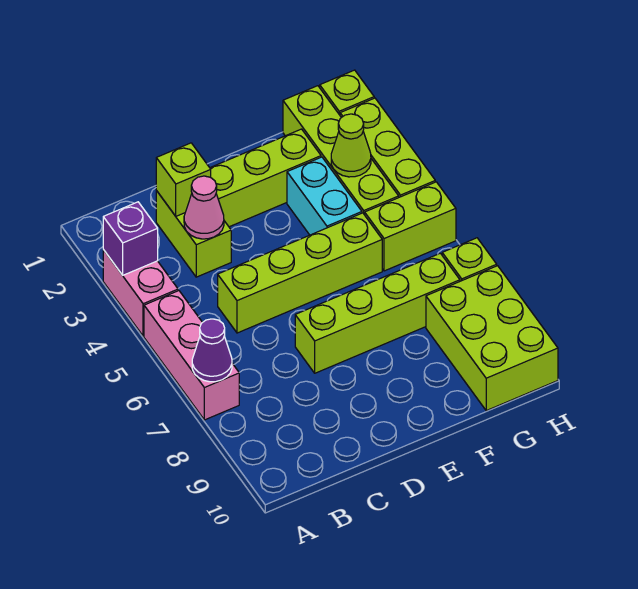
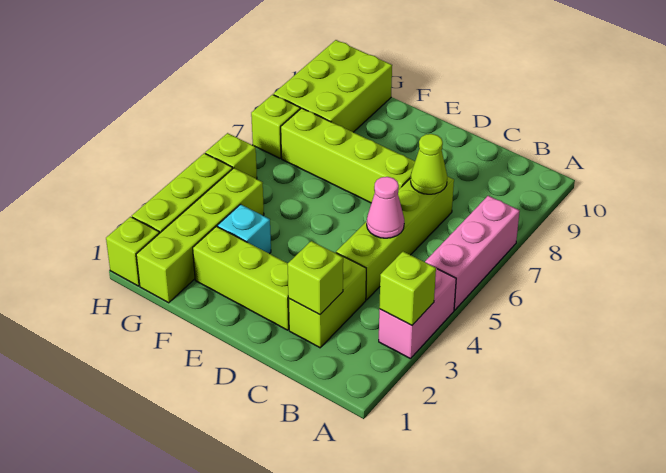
purple brick A3 level 2 -> lime brick A3 level 2
purple cone A7 level 2 -> none
pink cone C3 level 2 -> pink cone C5 level 2
lime brick C5:F5 level 1 -> lime brick C4:C7 level 1
cyan brick F3:F4 level 1 -> cyan brick F3 level 1
lime cone G3 level 2 -> lime cone C7 level 2
lime brick G5:H5 level 1 -> lime brick H5 level 1

